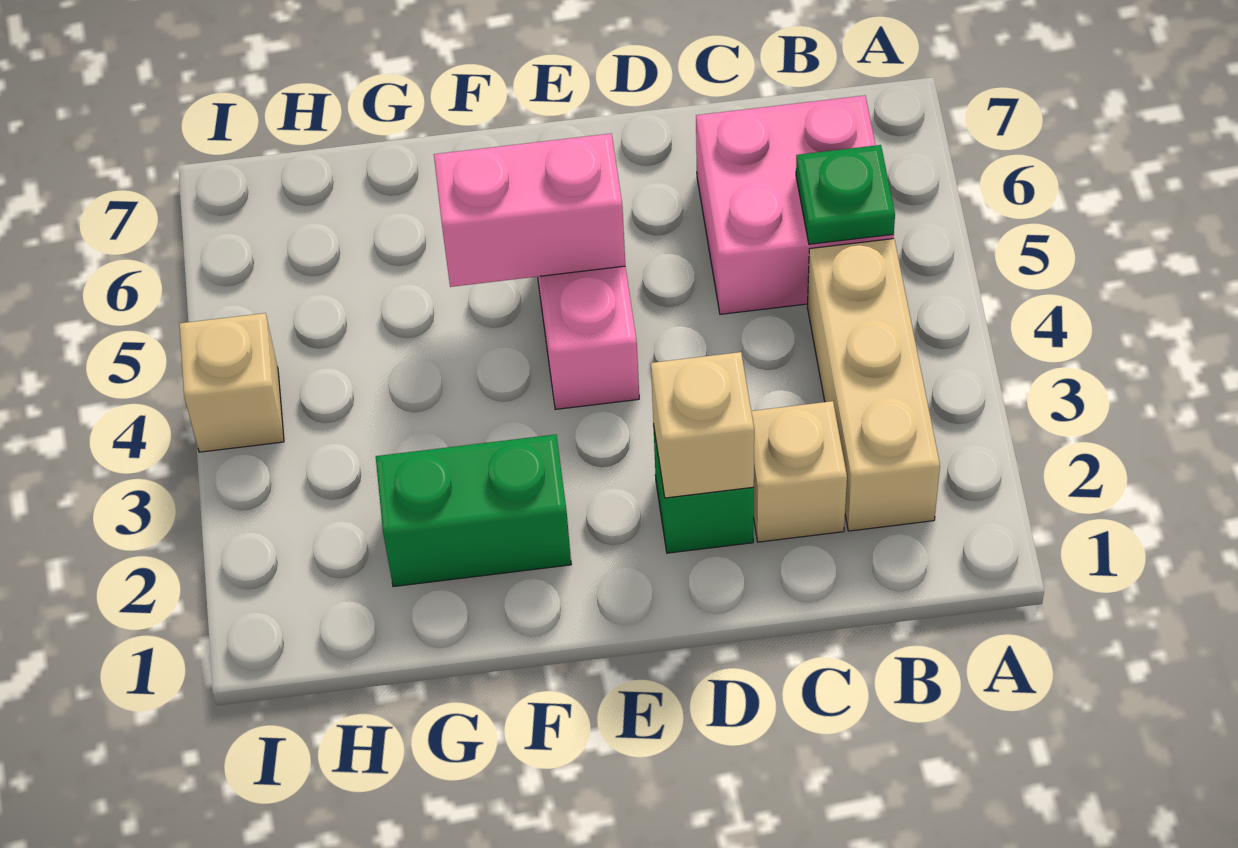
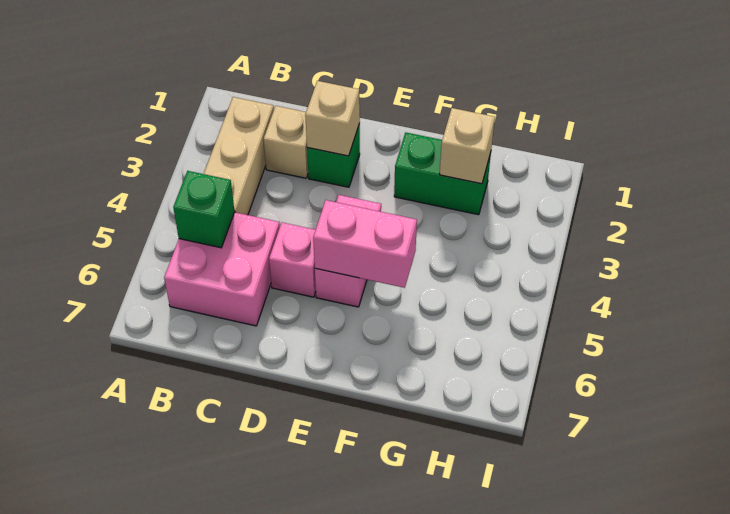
green plate B5 level 2 -> green brick B5 level 2
none -> pink brick D5 level 1
tan brick I4 level 1 -> tan brick G2 level 2

